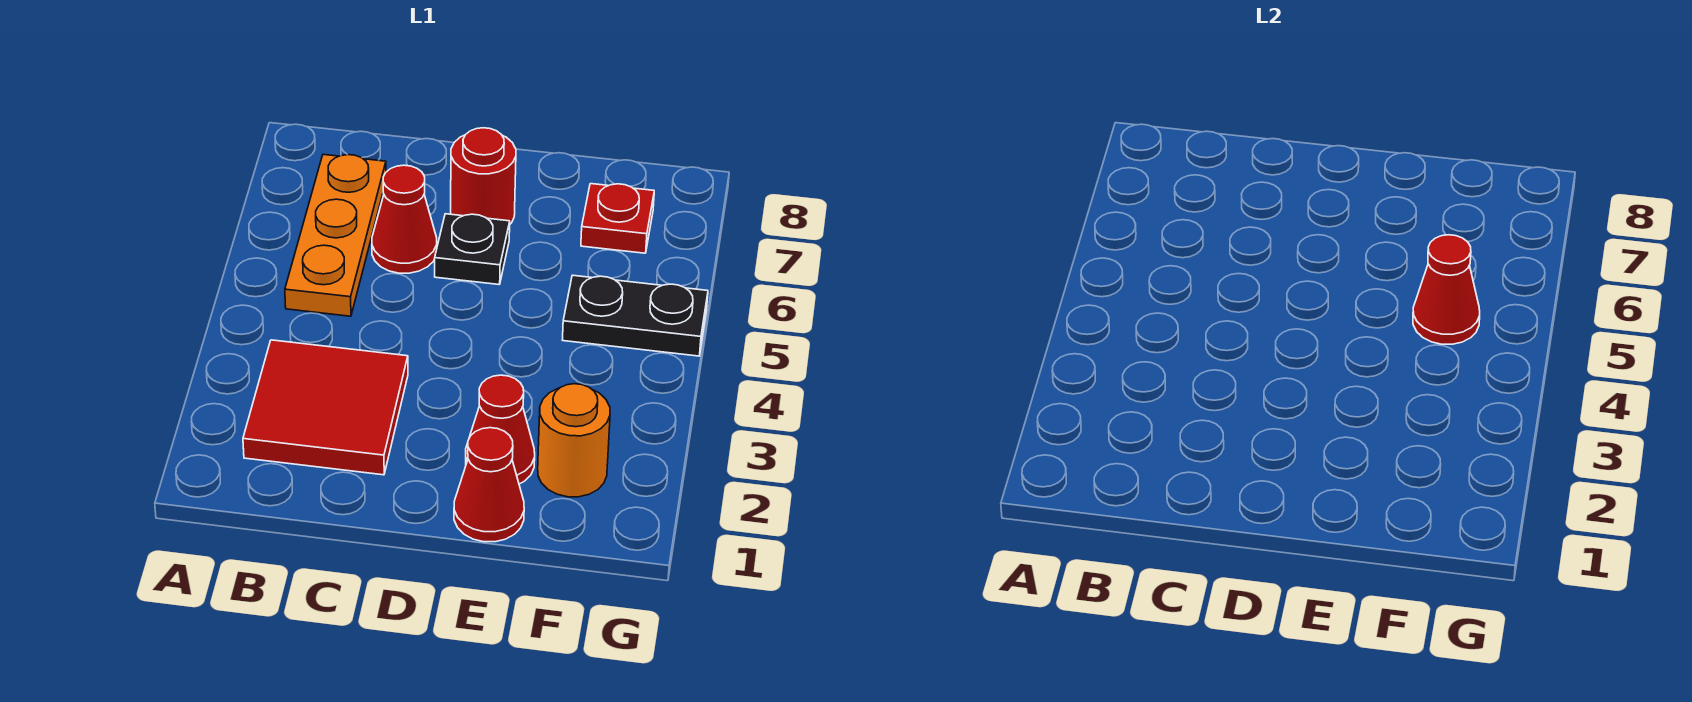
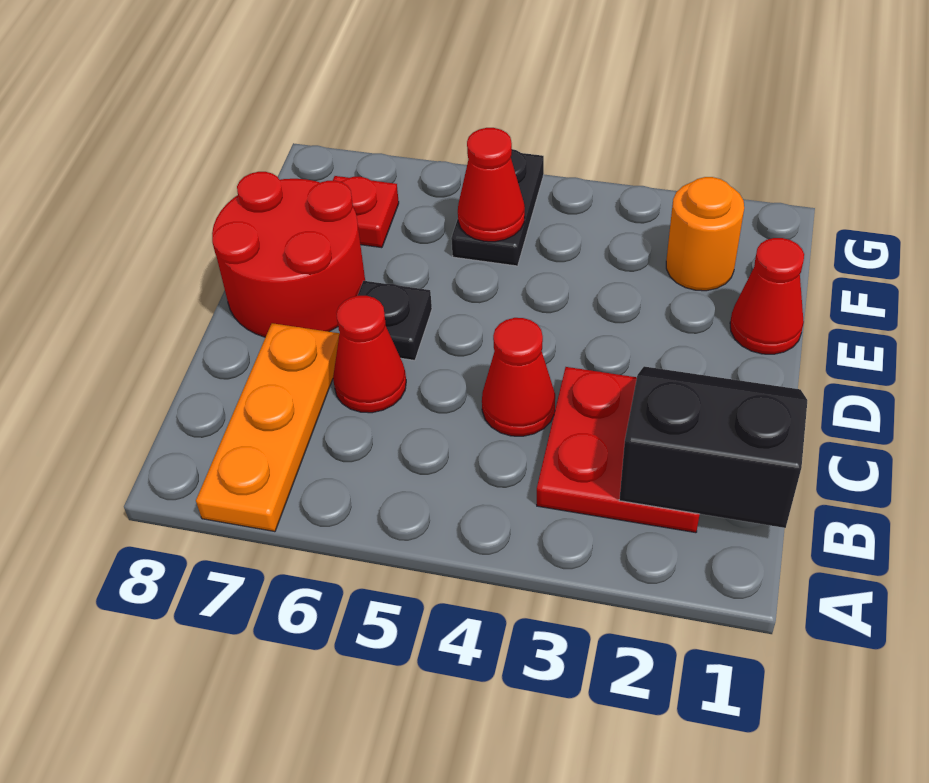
none -> black slope B1:C2 level 2 top B
red tile B2:C3 level 1 -> red plate B2:C3 level 1
orange plate B5:B7 level 1 -> orange plate A7:C7 level 1
red round brick D7 level 1 -> red round brick D7:E8 level 1
red cone E2 level 1 -> red cone C4 level 1

